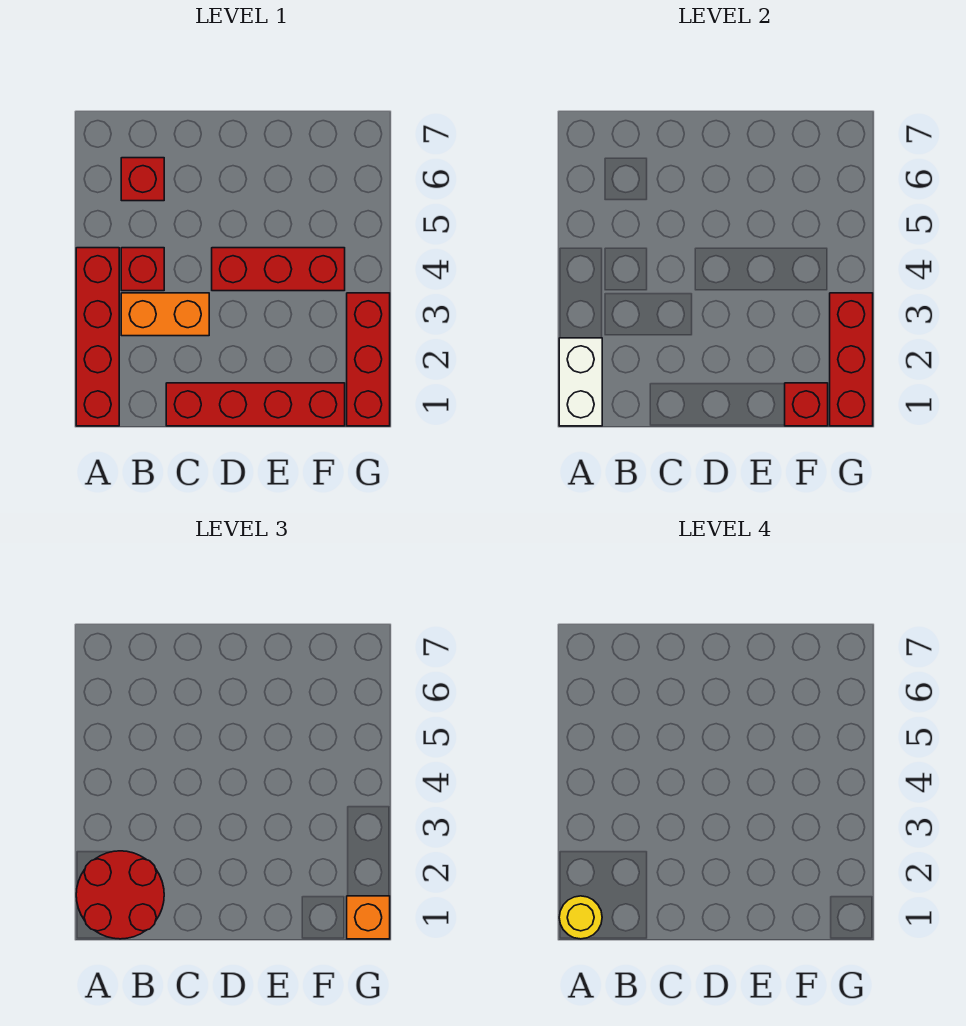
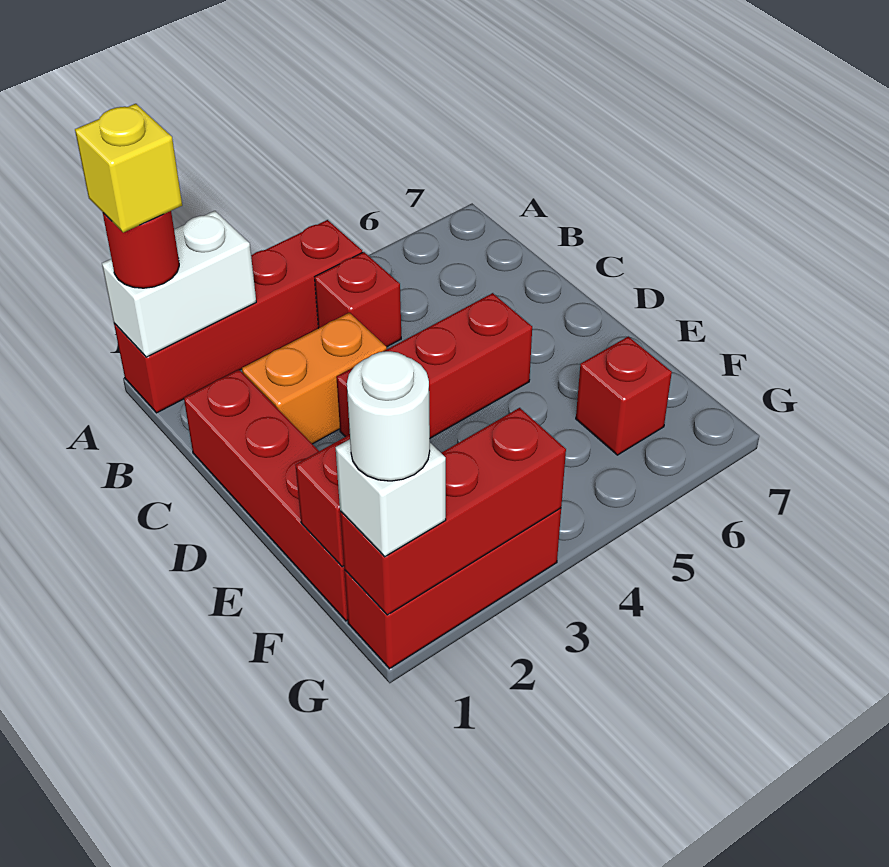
red round brick A1:B2 level 3 -> red round brick A1 level 3
yellow round brick A1 level 4 -> yellow brick A1 level 4
orange brick B3:C3 level 1 -> orange brick C2:C3 level 1
red brick B6 level 1 -> red brick F6 level 1
red brick D4:F4 level 1 -> red brick D3:D5 level 1
orange brick G1 level 3 -> white brick G1 level 3
none -> white round brick G1 level 4

